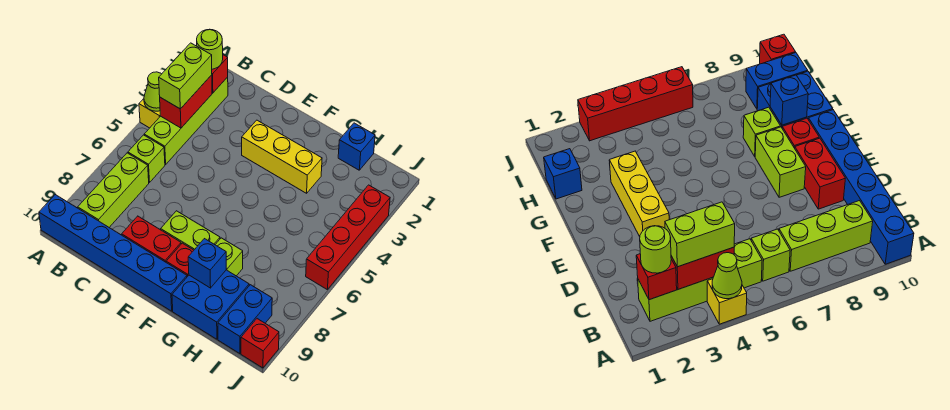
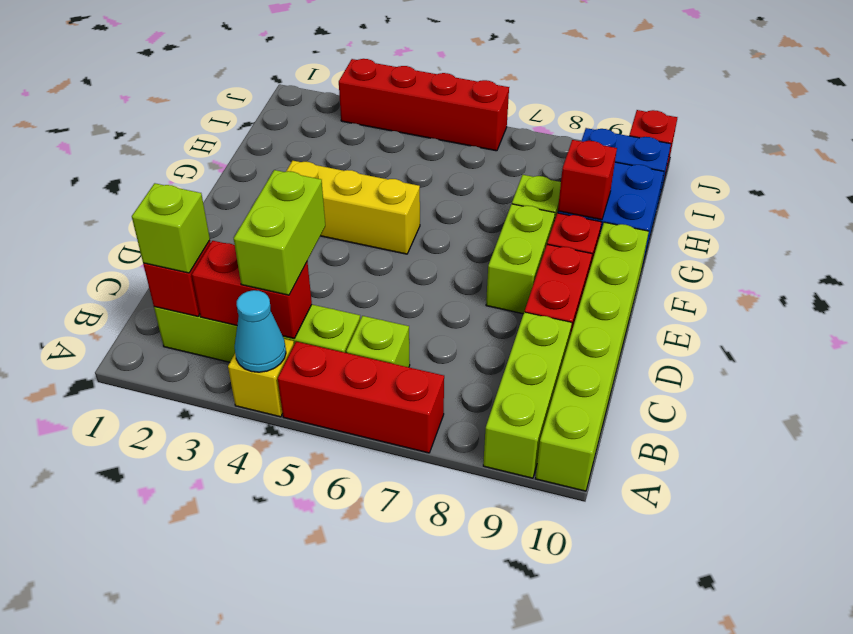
lime cone A4 level 2 -> cyan cone A4 level 2
none -> red brick A5:A7 level 1
blue brick A10:F10 level 1 -> lime brick A10:F10 level 1
lime round brick B2 level 3 -> lime brick B2 level 3
lime brick B3:B4 level 3 -> lime brick B4:C4 level 3
lime brick B7:B9 level 1 -> lime brick A9:C9 level 1
yellow brick E3:G3 level 1 -> yellow brick F3:F5 level 1
blue brick G9 level 2 -> red brick G9 level 2
blue brick H1 level 1 -> none

